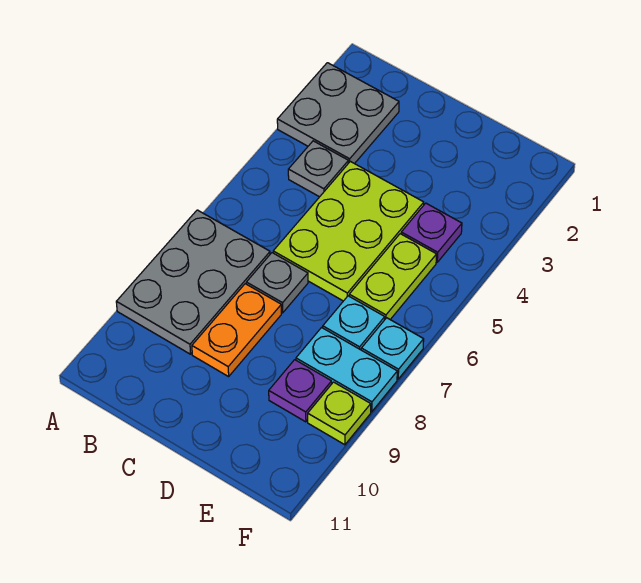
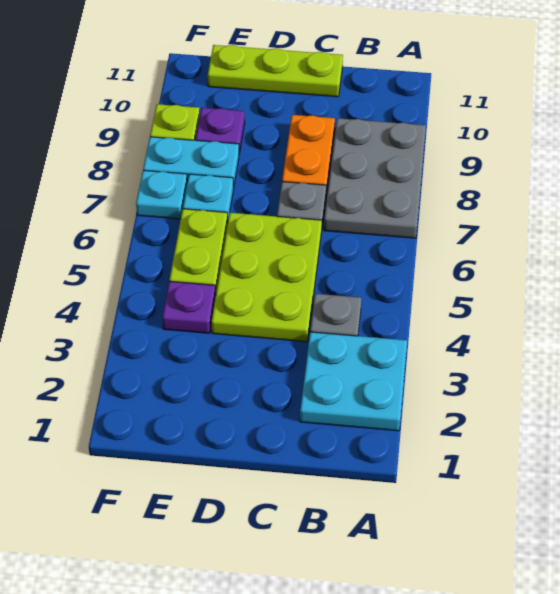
grey plate A2:B3 level 1 -> cyan plate A2:B3 level 1
none -> lime plate C11:E11 level 1

